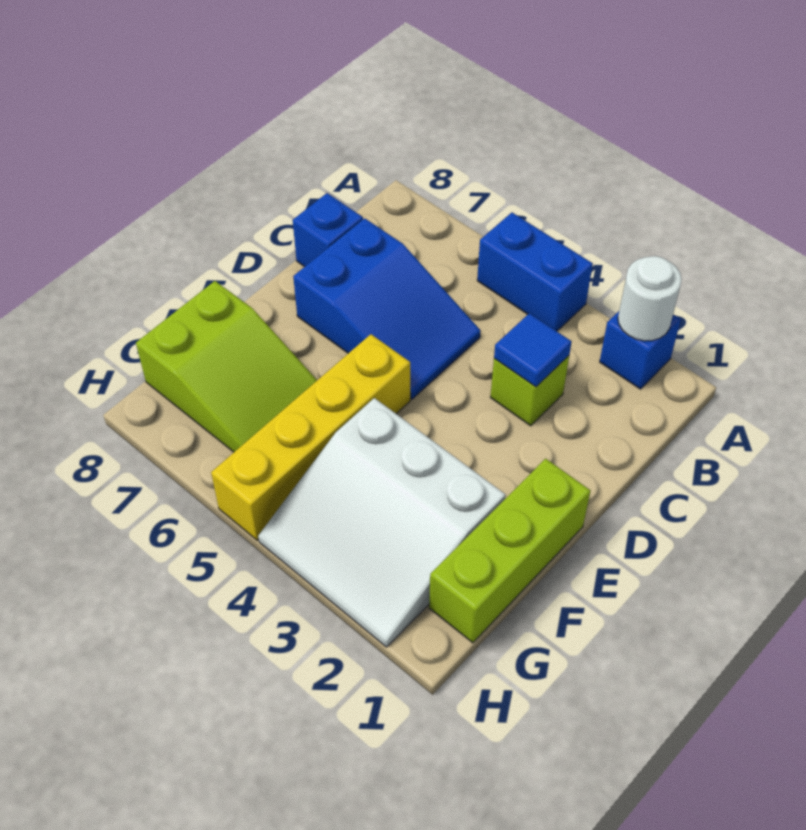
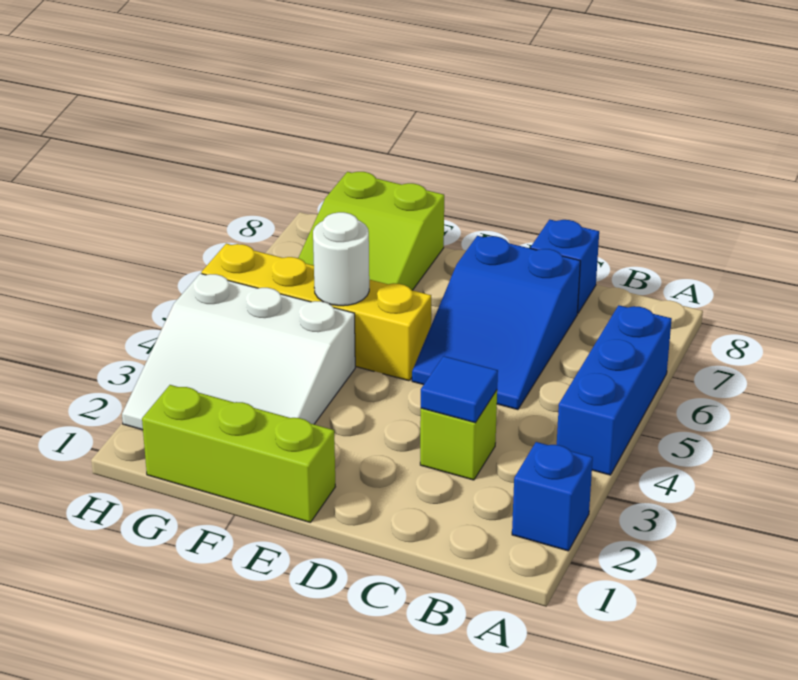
white round brick A2 level 2 -> white round brick F5 level 2
blue brick A4:A5 level 1 -> blue brick A4:A6 level 1
white slope F2:H4 level 1 top F -> white slope F2:H4 level 1 top 4

